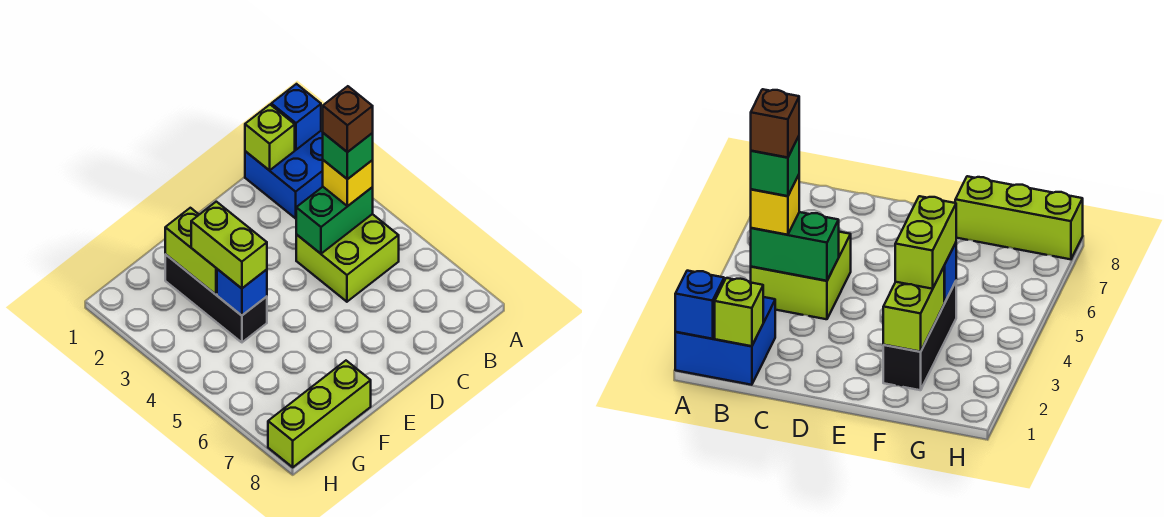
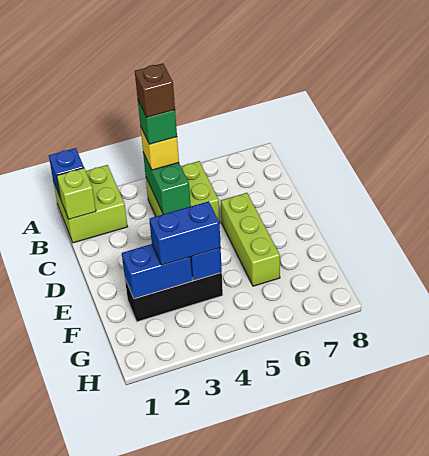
blue brick A1:B2 level 1 -> lime brick A1:B2 level 1
lime brick F2:F3 level 2 -> blue brick F2:F3 level 2
lime brick F3:F4 level 3 -> blue brick F3:F4 level 3
lime brick F8:H8 level 1 -> lime brick D6:F6 level 1

